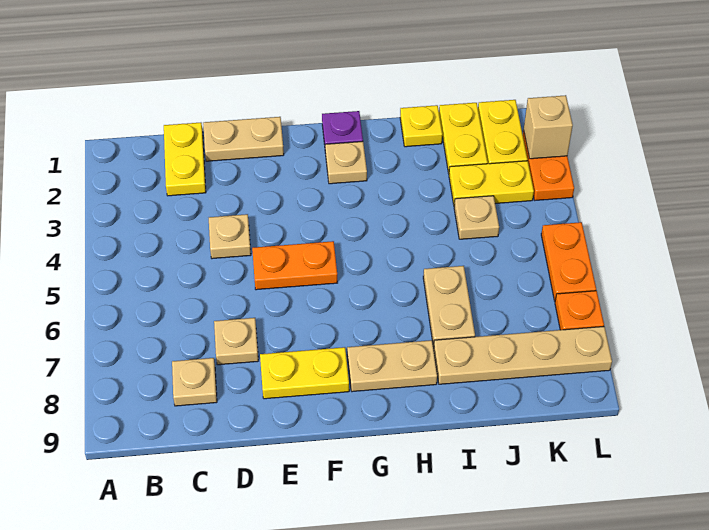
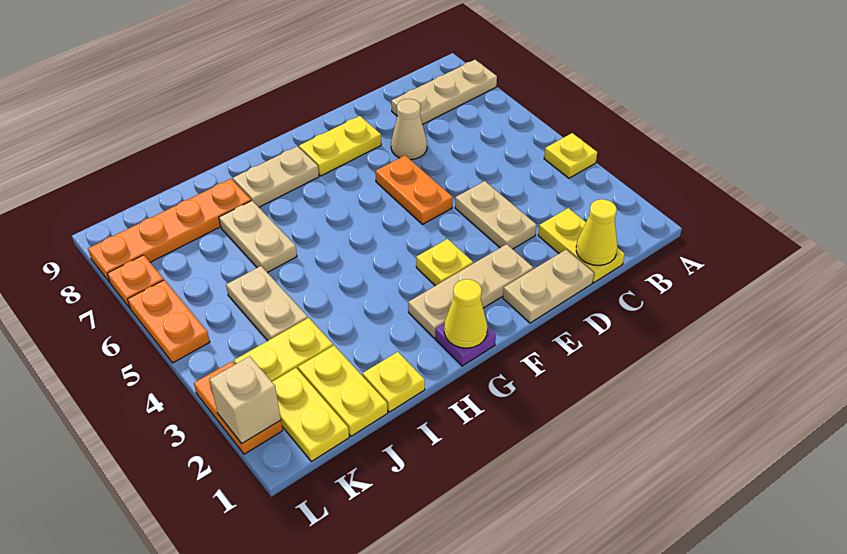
none -> yellow plate A4 level 1
none -> yellow cone C1 level 2
tan plate C8 level 1 -> tan plate A8:C8 level 1
tan plate D4 level 1 -> tan plate D3:D4 level 1
tan plate D7 level 1 -> tan cone D7 level 1
orange plate E5:F5 level 1 -> orange plate E5:E6 level 1
none -> yellow plate F3 level 1
none -> yellow cone G1 level 2
tan plate G2 level 1 -> tan plate E2:G2 level 1
tan plate I8:L8 level 1 -> orange plate I8:L8 level 1
tan plate J4 level 1 -> tan plate J4:J5 level 1

